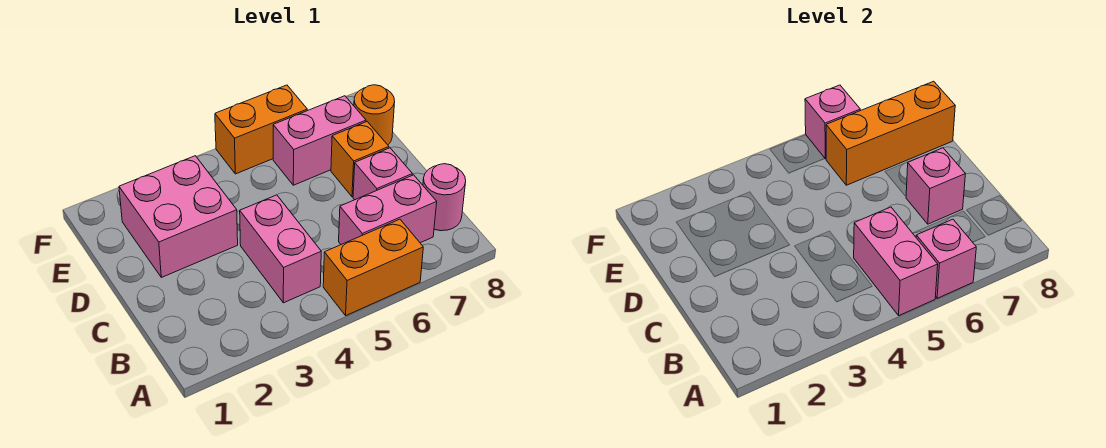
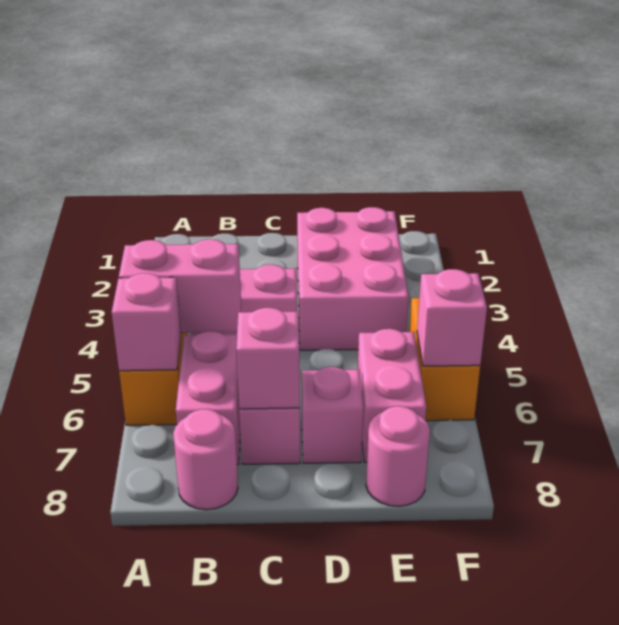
pink brick D2:E3 level 1 -> pink brick D2:E4 level 1
orange brick D7 level 1 -> pink brick D7 level 1
orange brick E6:E8 level 2 -> none
orange round brick E8 level 1 -> pink round brick E8 level 1

